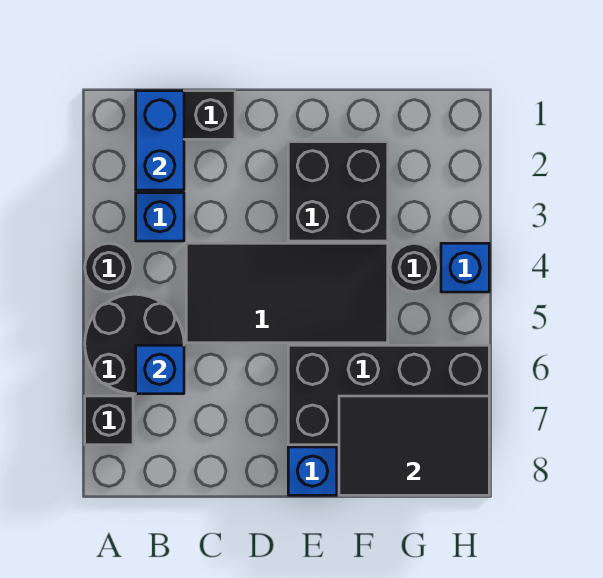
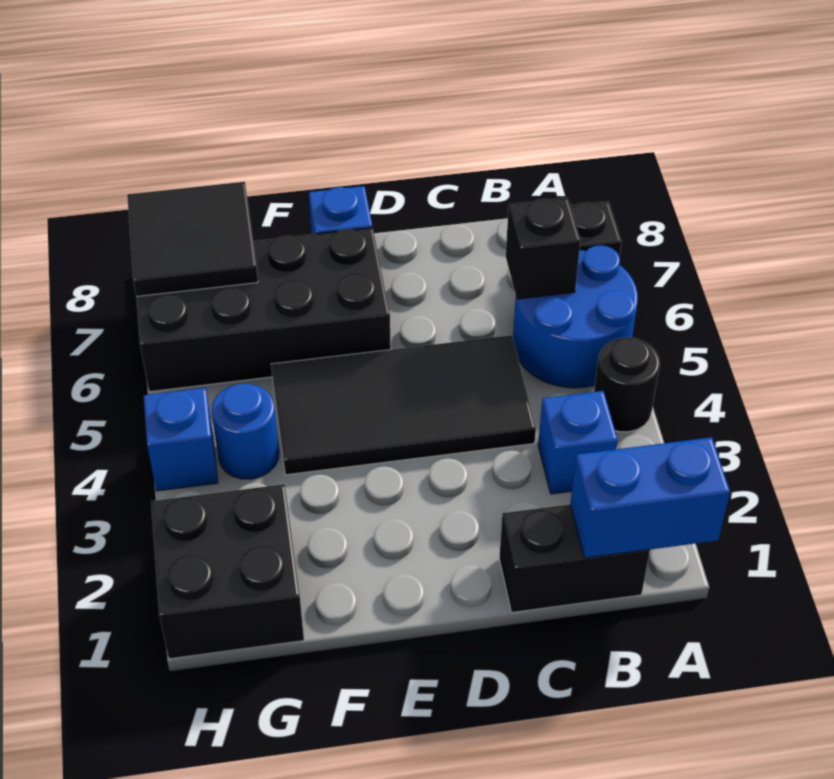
black round brick A5:B6 level 1 -> blue round brick A5:B6 level 1
blue brick B1:B2 level 2 -> blue brick A1:B1 level 2
blue brick B6 level 2 -> black brick B6 level 2
black brick E2:F3 level 1 -> black brick G1:H2 level 1
black tile F7:H8 level 2 -> black tile G7:H8 level 2
black round brick G4 level 1 -> blue round brick G4 level 1

